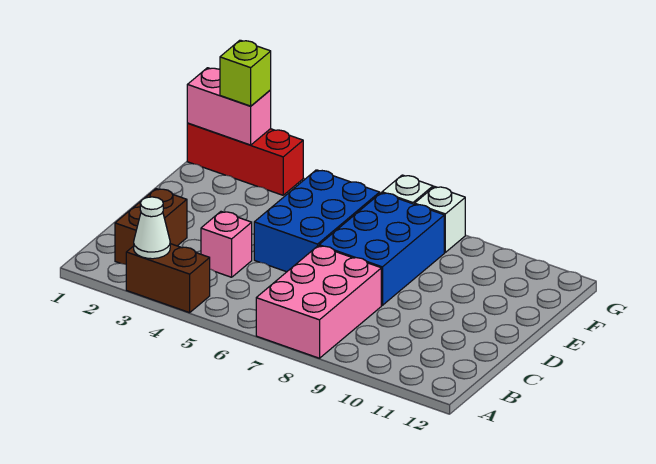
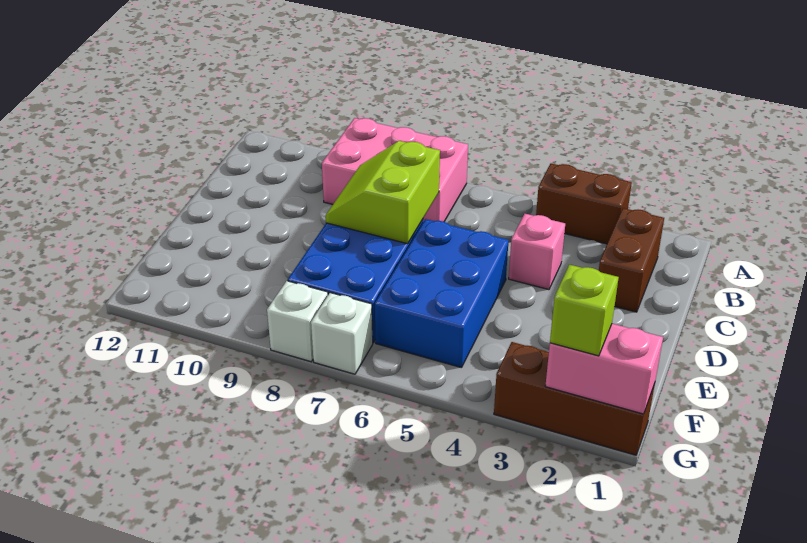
white cone A3 level 2 -> none
pink brick A7:C8 level 1 -> pink brick A7:B9 level 1
none -> lime slope C7:D8 level 2 top 7
red brick G1:G3 level 1 -> brown brick G1:G3 level 1

